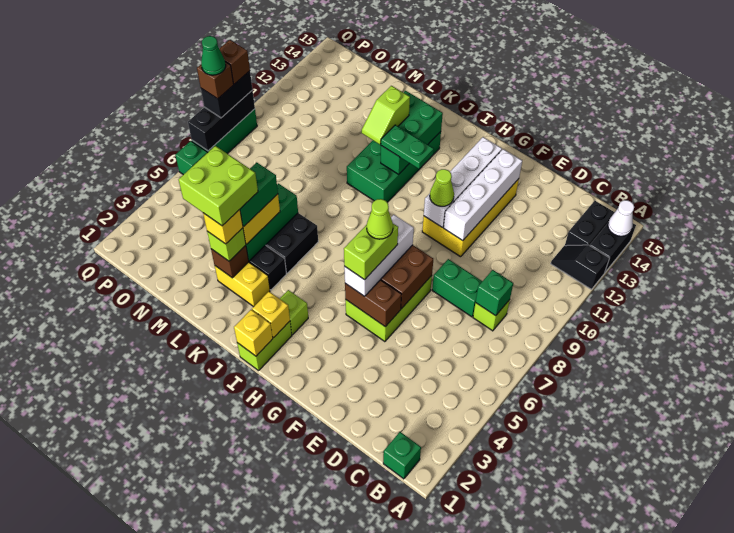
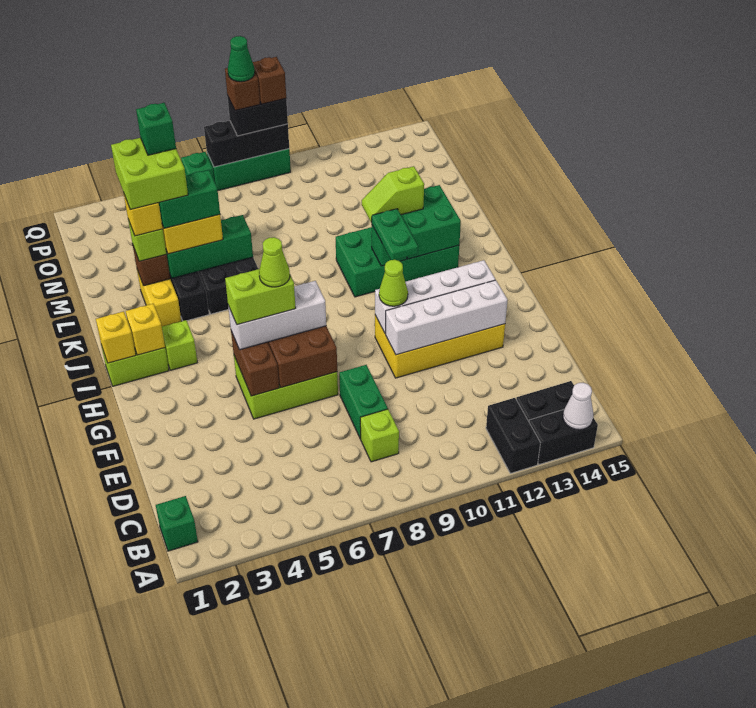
black slope A12:B12 level 1 top A -> black brick A12:B12 level 1
green brick C8 level 2 -> green brick M4 level 6

